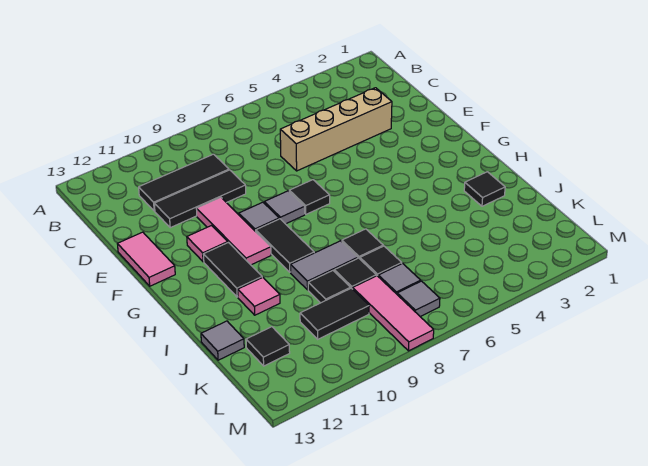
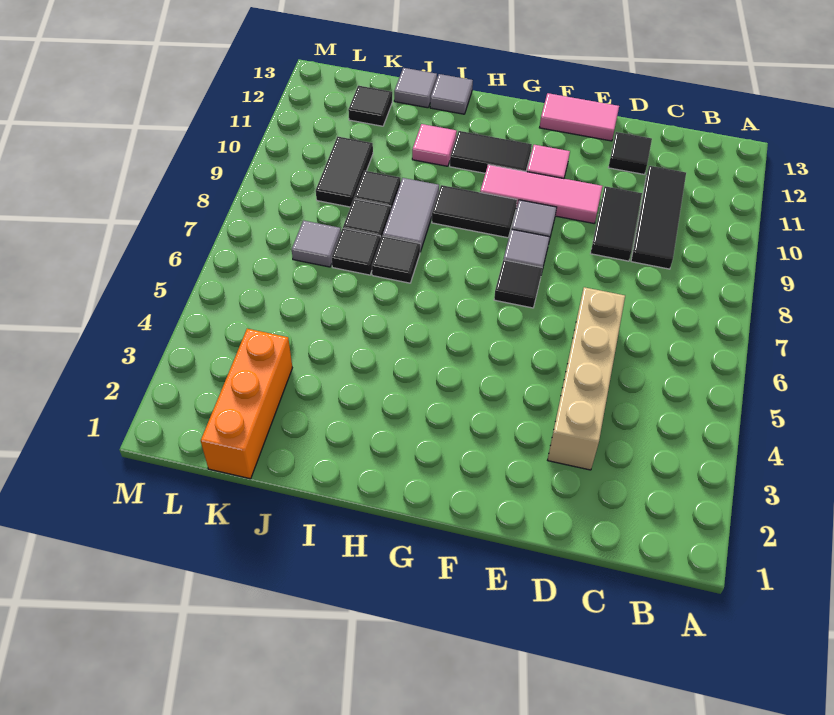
black tile D9:D11 level 1 -> black tile D9:D10 level 1
black tile I2 level 1 -> black tile D12 level 1
none -> orange brick K1:K3 level 1
pink tile K8:M8 level 1 -> none
grey tile L7 level 1 -> grey tile I13 level 1

